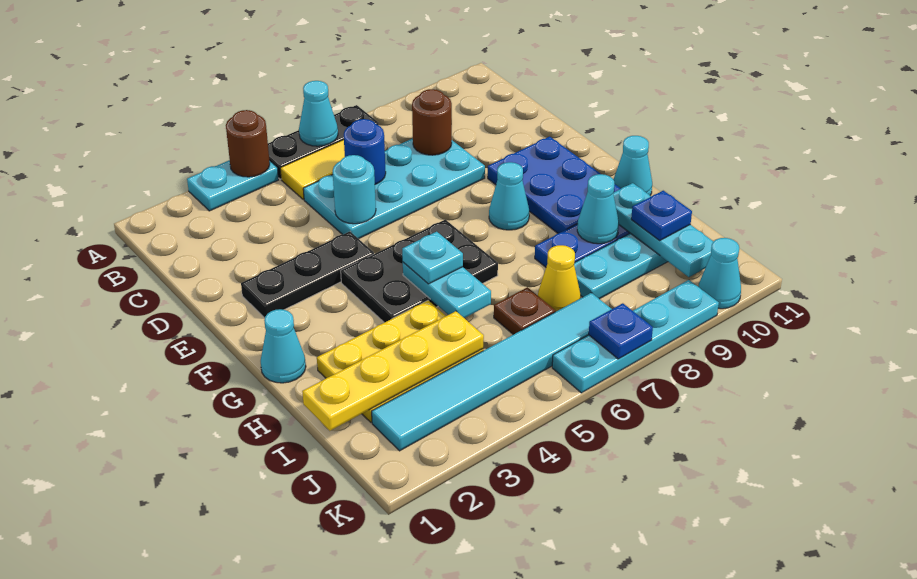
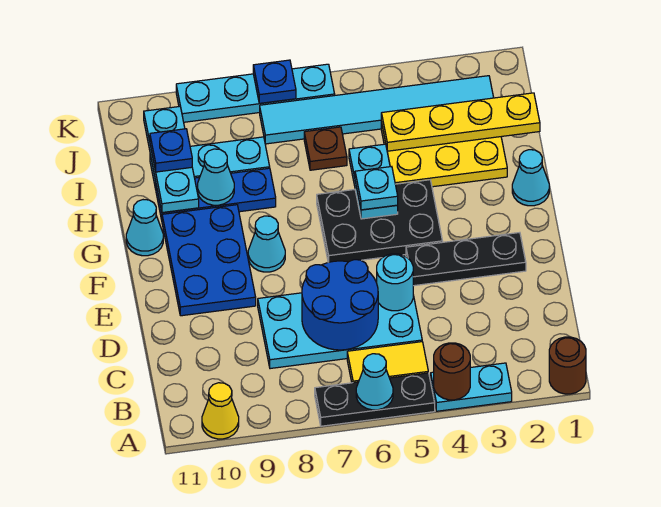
blue round brick C6 level 2 -> blue round brick C6:D7 level 2
brown round brick C8 level 2 -> brown round brick A1 level 1
yellow cone I7 level 1 -> yellow cone A10 level 1
cyan cone K10 level 1 -> none

